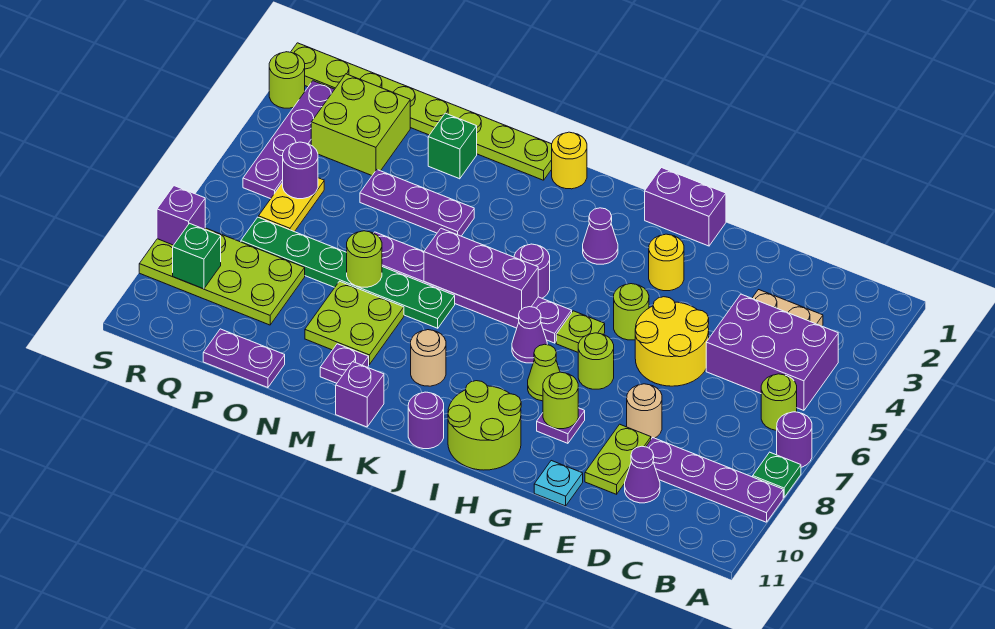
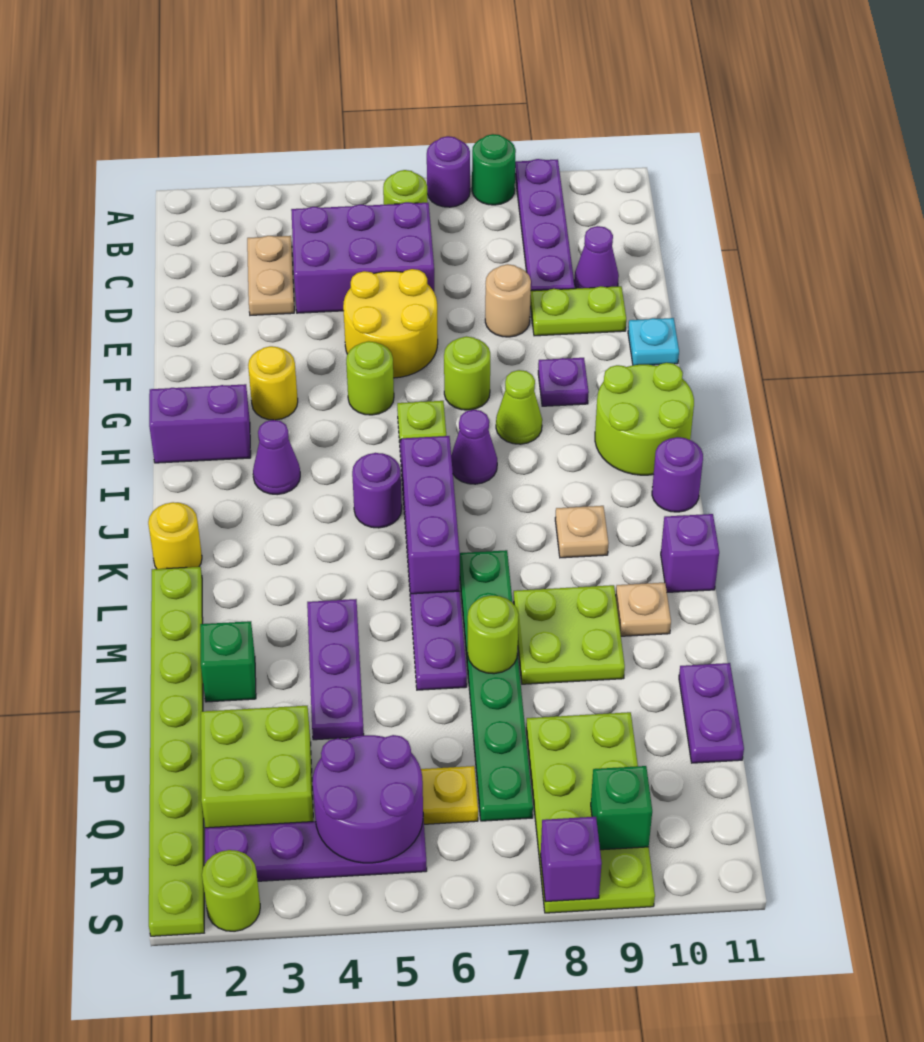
green plate A8 level 1 -> green round brick A8 level 1
purple brick B4:D5 level 1 -> purple brick C4:D6 level 1
purple brick G1:H1 level 1 -> purple brick H1:H2 level 1
lime round brick G9 level 2 -> none
tan round brick K9 level 1 -> tan plate K9 level 1
purple plate M10 level 1 -> tan plate M10 level 1
purple round brick Q5 level 2 -> purple round brick Q4:R5 level 2

